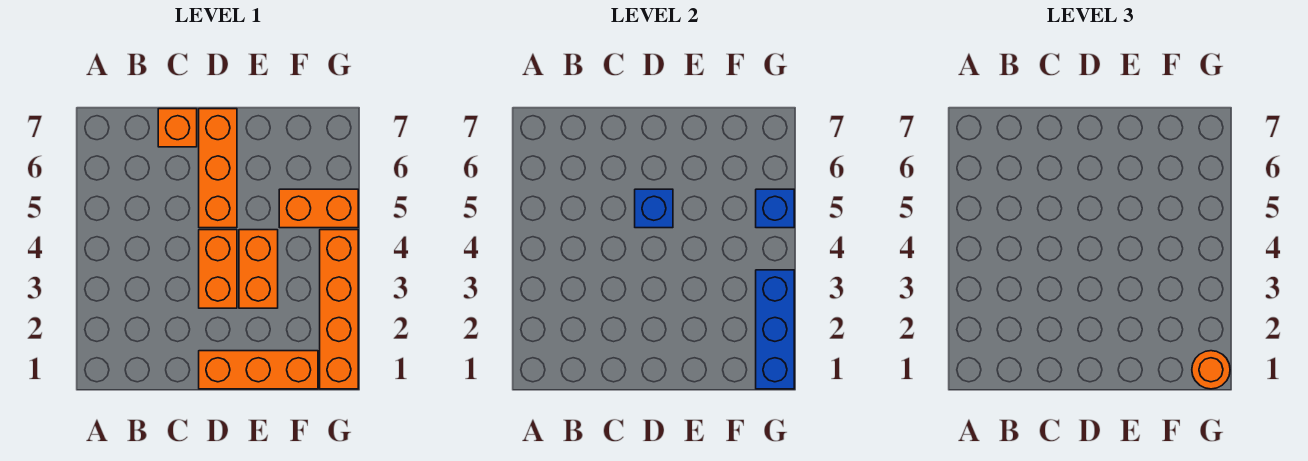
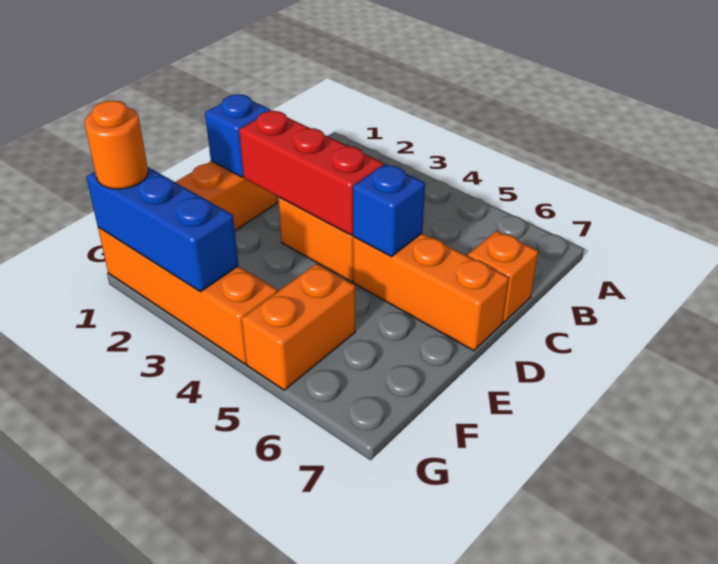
none -> red brick D2:D4 level 2
orange brick E3:E4 level 1 -> none
blue brick G5 level 2 -> blue brick D1 level 2

